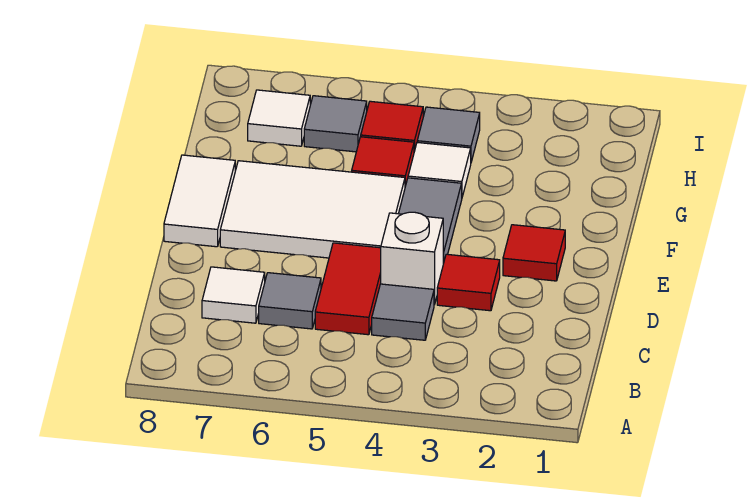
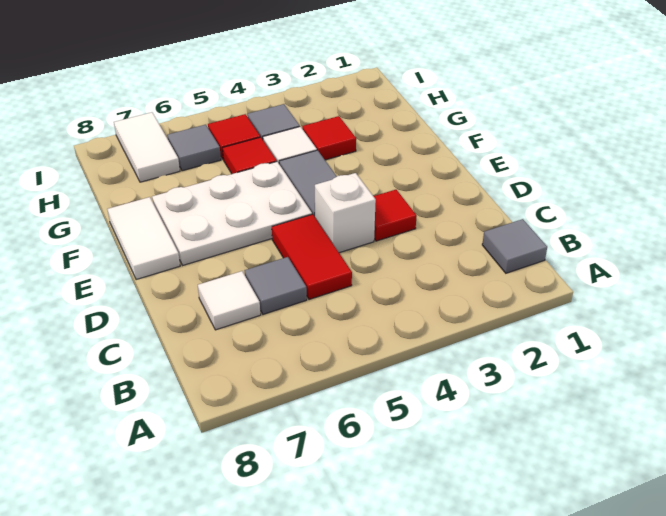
grey tile C4 level 1 -> grey tile B1 level 1
red tile E2 level 1 -> red tile G3 level 1
white tile E5:F7 level 1 -> white plate E5:F7 level 1
white tile H7 level 1 -> white tile H7:I7 level 1

